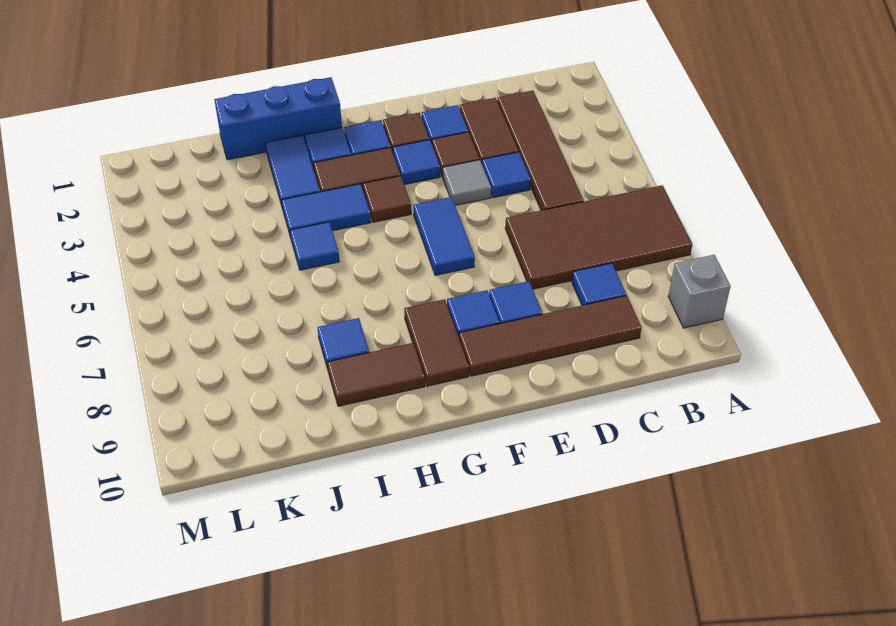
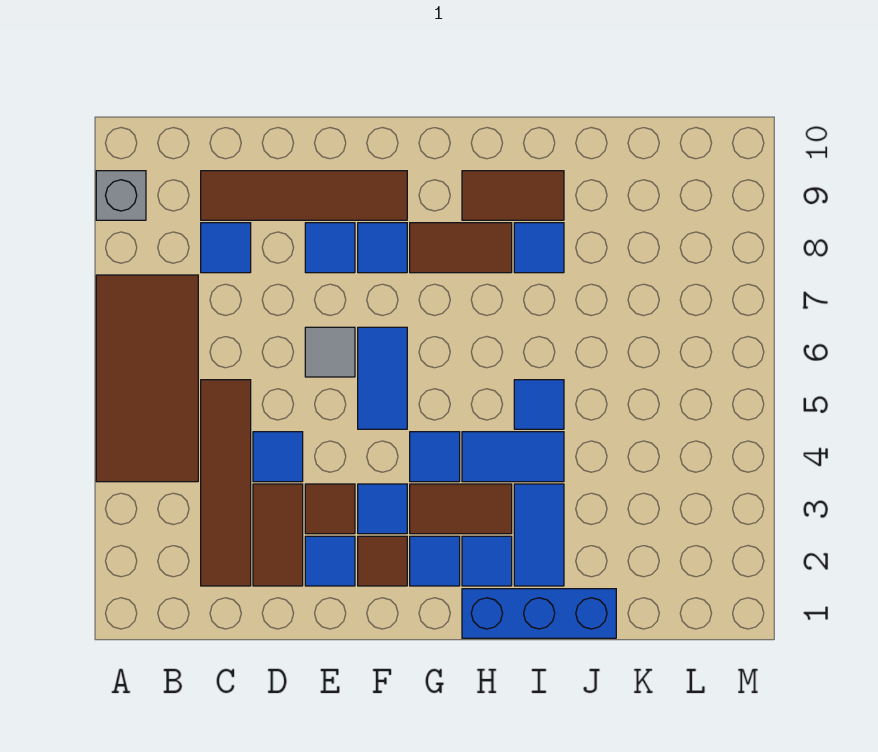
brown tile A6:D7 level 1 -> brown tile A4:B7 level 1
grey tile E4 level 1 -> grey tile E6 level 1
brown tile G4 level 1 -> blue tile G4 level 1
brown tile G8:G9 level 1 -> brown tile G8:H8 level 1

